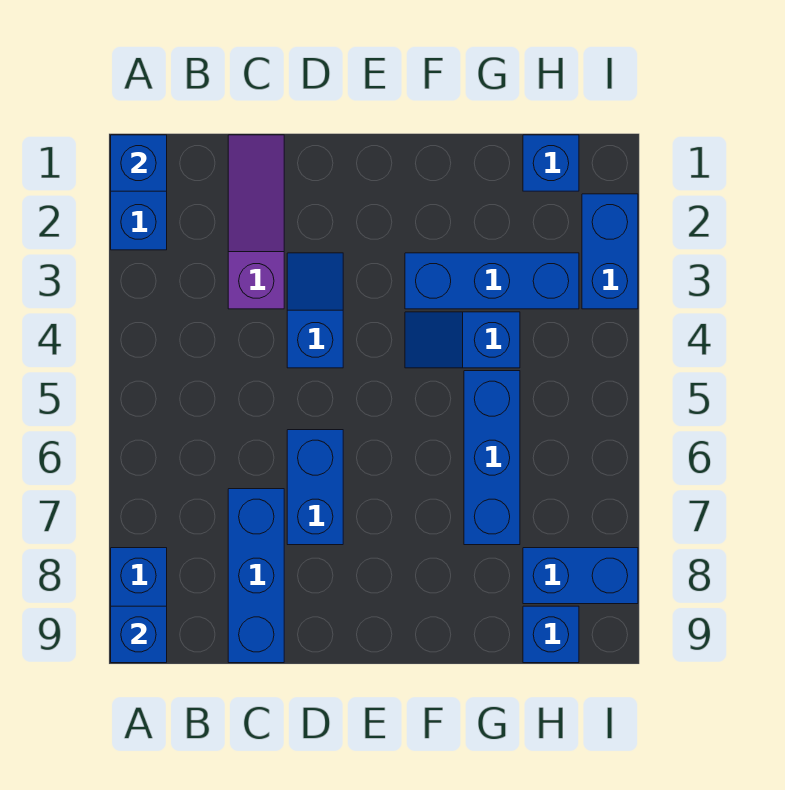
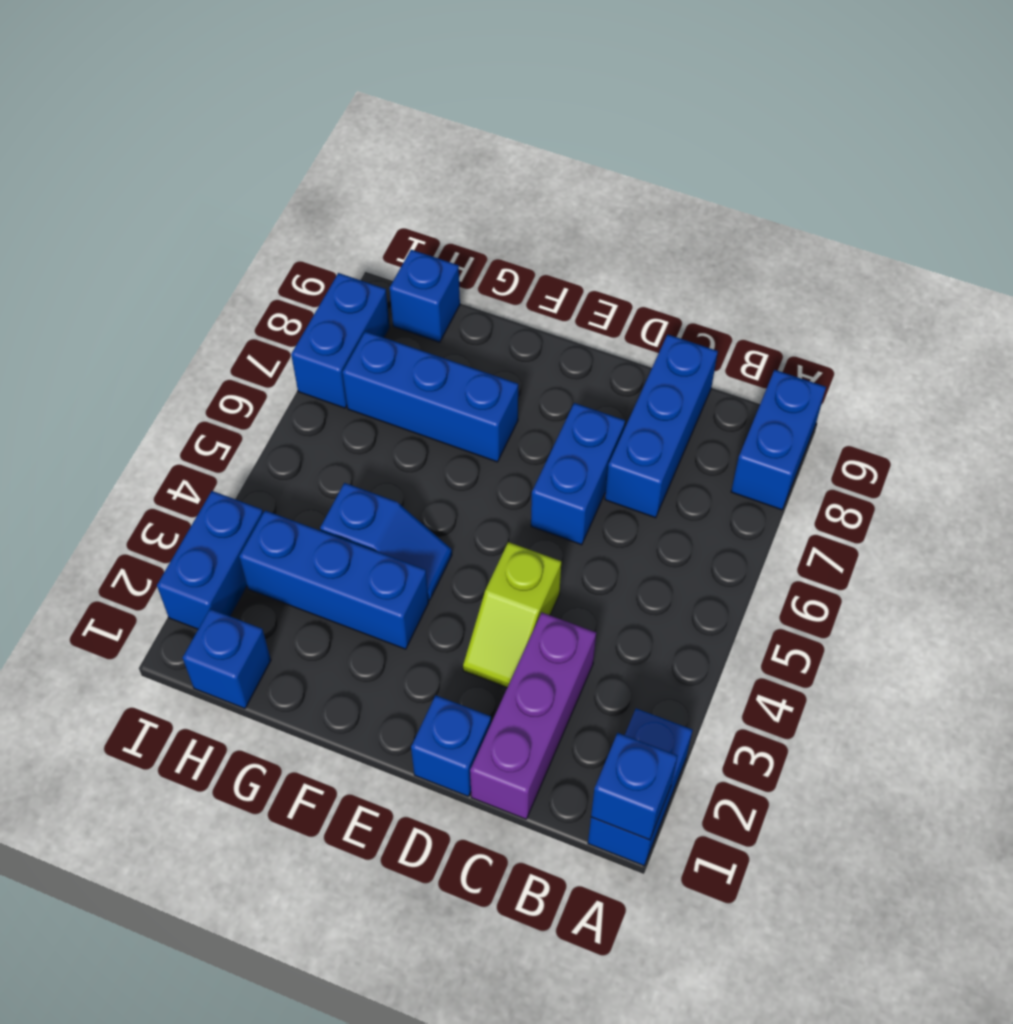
blue brick A9 level 2 -> blue brick D1 level 1
purple slope C1:C3 level 1 top 3 -> purple brick C1:C3 level 1
blue slope D3:D4 level 1 top 4 -> lime slope D3:D4 level 1 top 4
blue brick G5:G7 level 1 -> blue brick F7:H7 level 1
blue brick H8:I8 level 1 -> blue brick I7:I8 level 1

